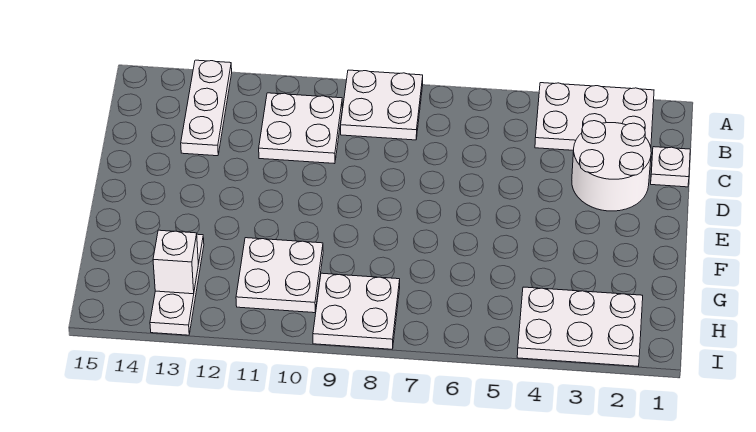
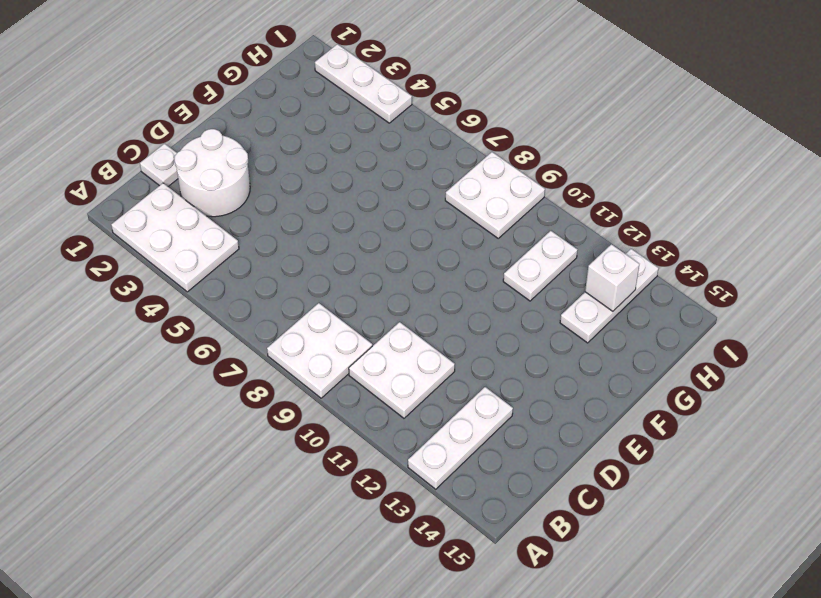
white plate G10:H11 level 1 -> white plate G11:H11 level 1
white plate H2:I4 level 1 -> white plate I2:I4 level 1

